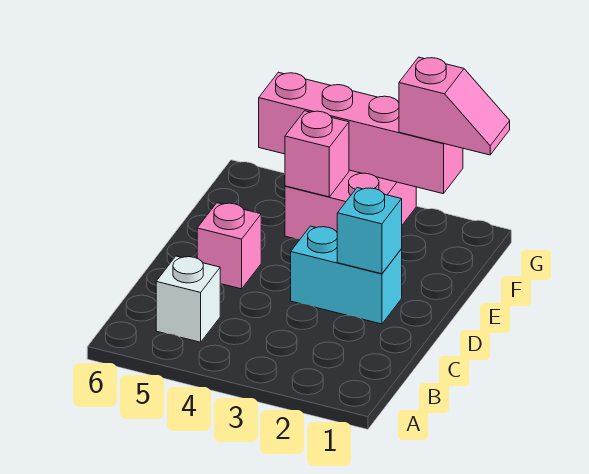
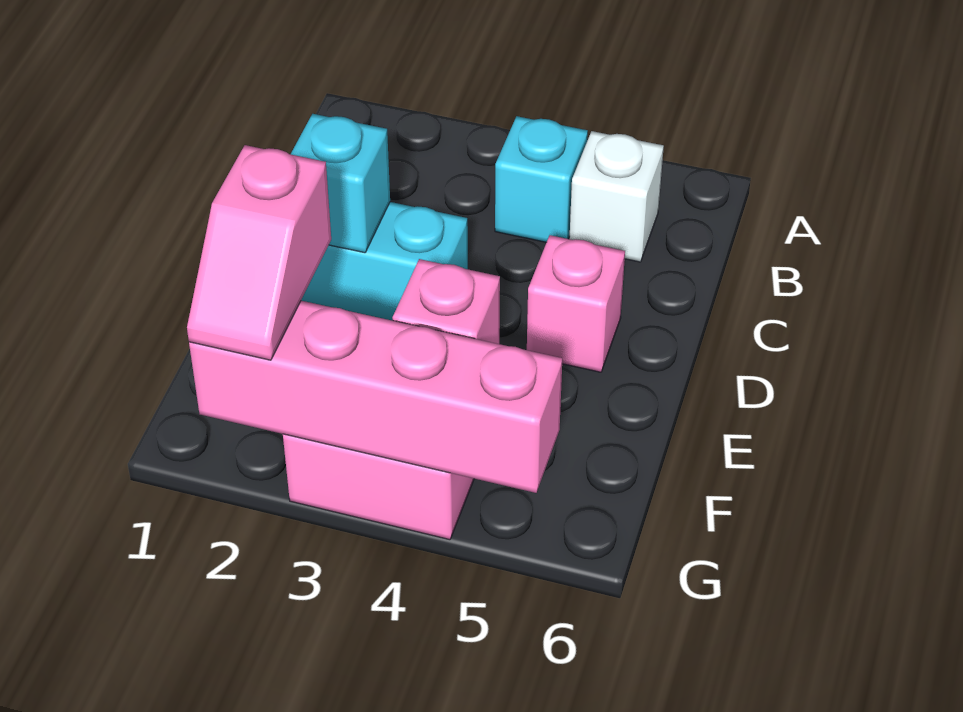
none -> cyan brick B4 level 1
pink slope G1:G2 level 3 top 2 -> pink slope F2:G2 level 3 top F

